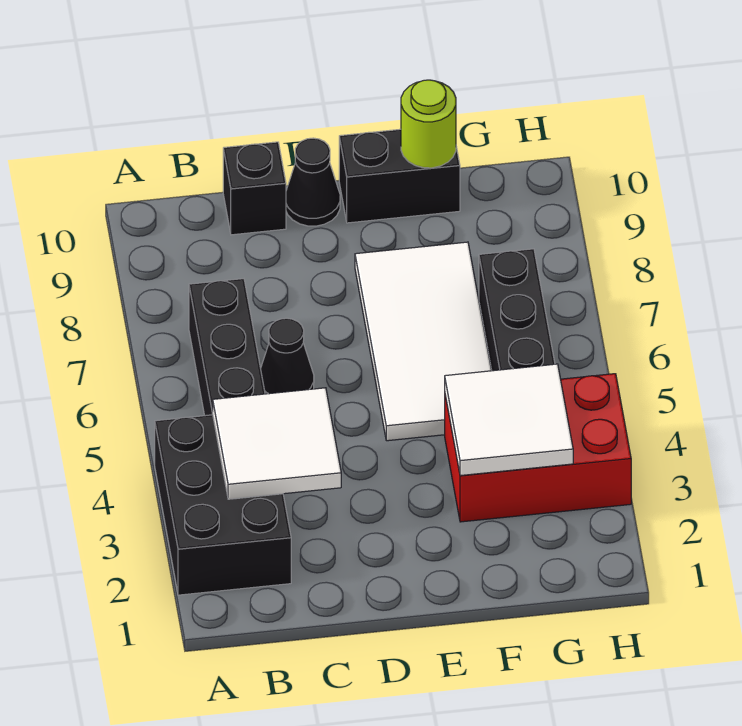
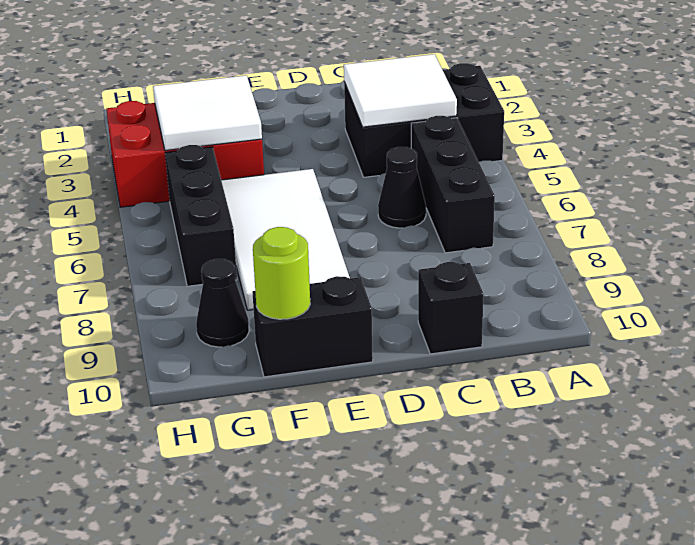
black brick A2:B4 level 1 -> black brick A3:C4 level 1
black cone D10 level 1 -> black cone G9 level 1

